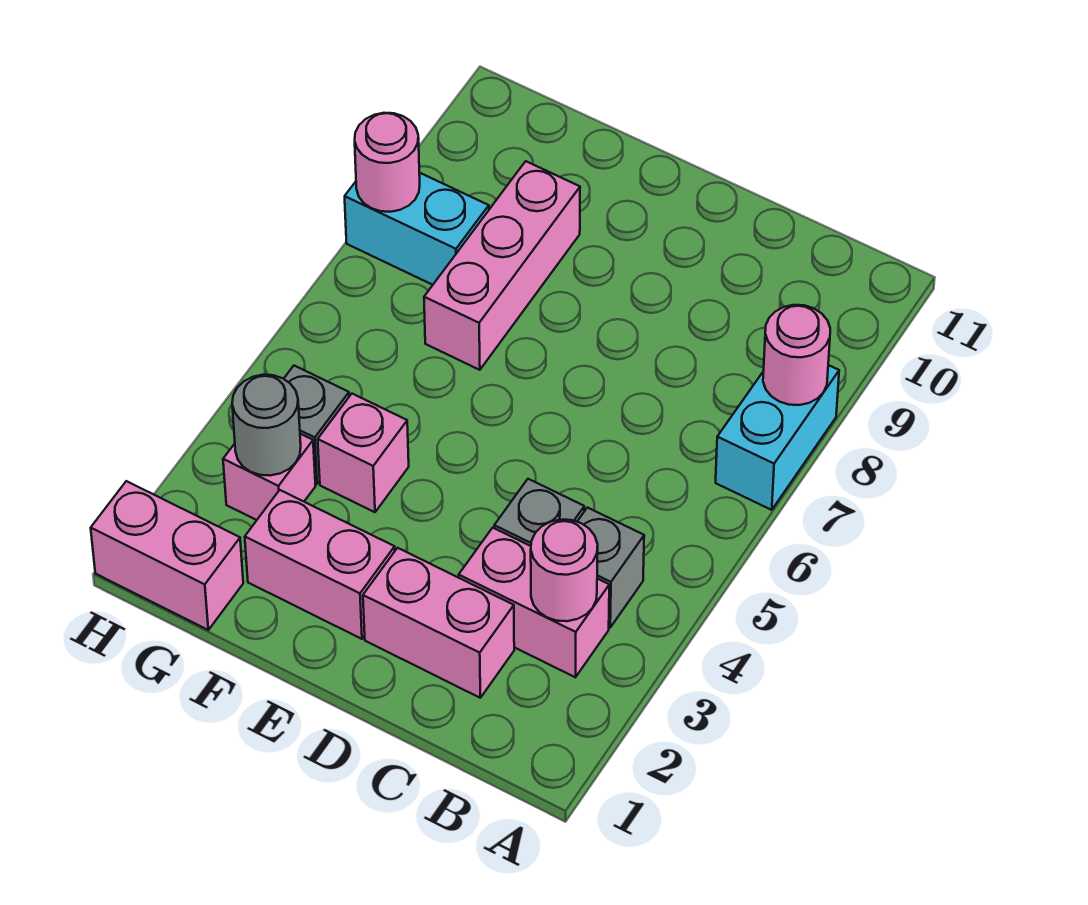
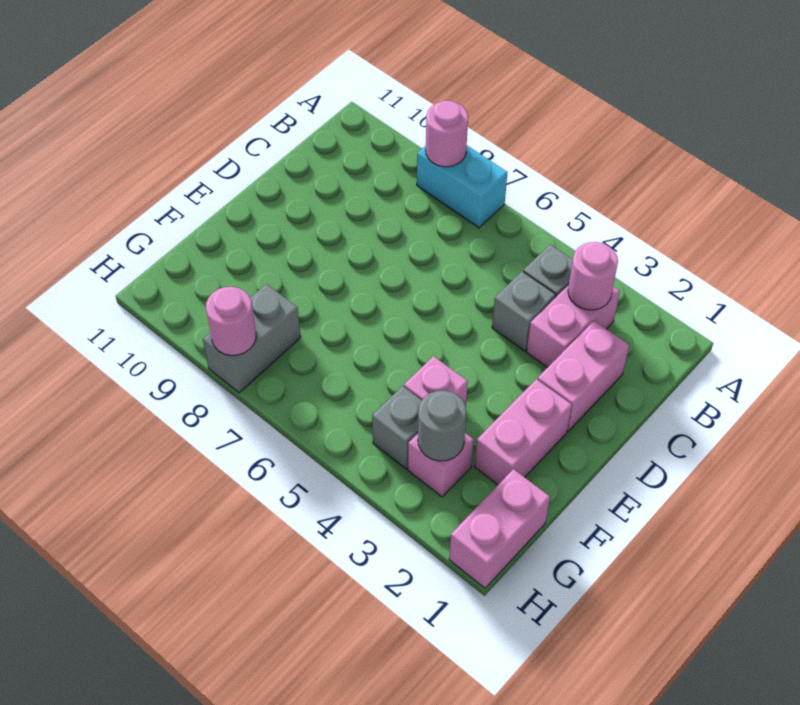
pink brick F7:F9 level 1 -> none
cyan brick G8:H8 level 1 -> grey brick G8:H8 level 1

